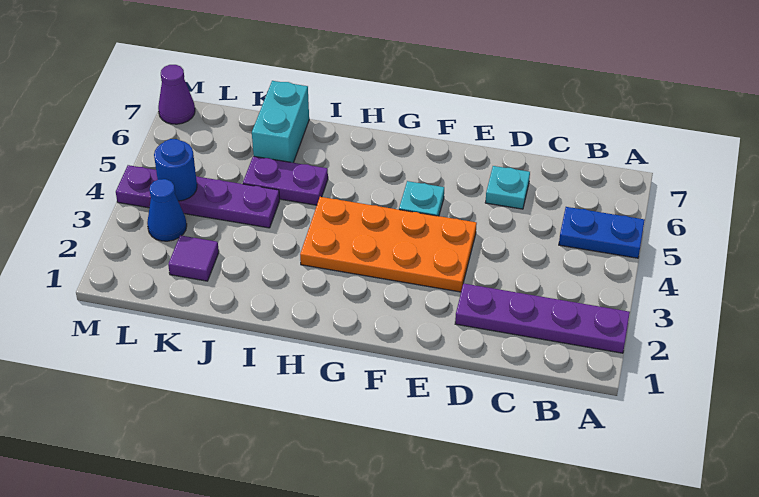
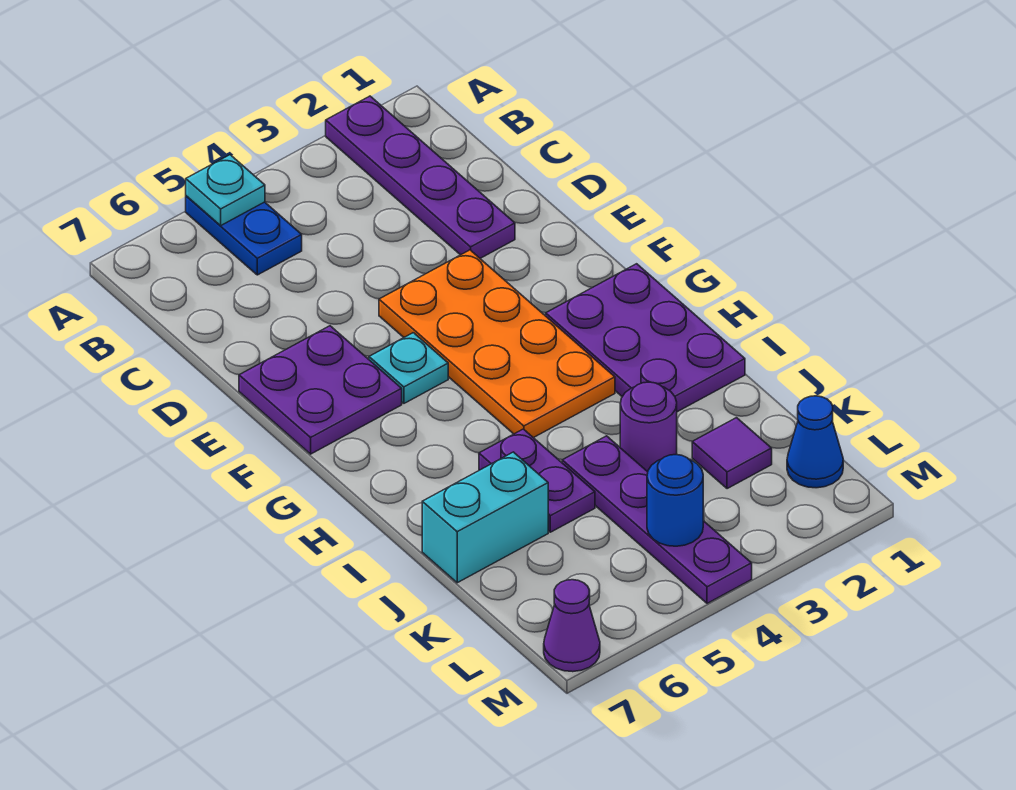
cyan plate D6 level 1 -> cyan plate A5 level 2
none -> purple plate E6:F7 level 1
none -> purple plate G1:I2 level 1
none -> purple round brick J3 level 1
blue cone L3 level 1 -> blue cone L1 level 1

